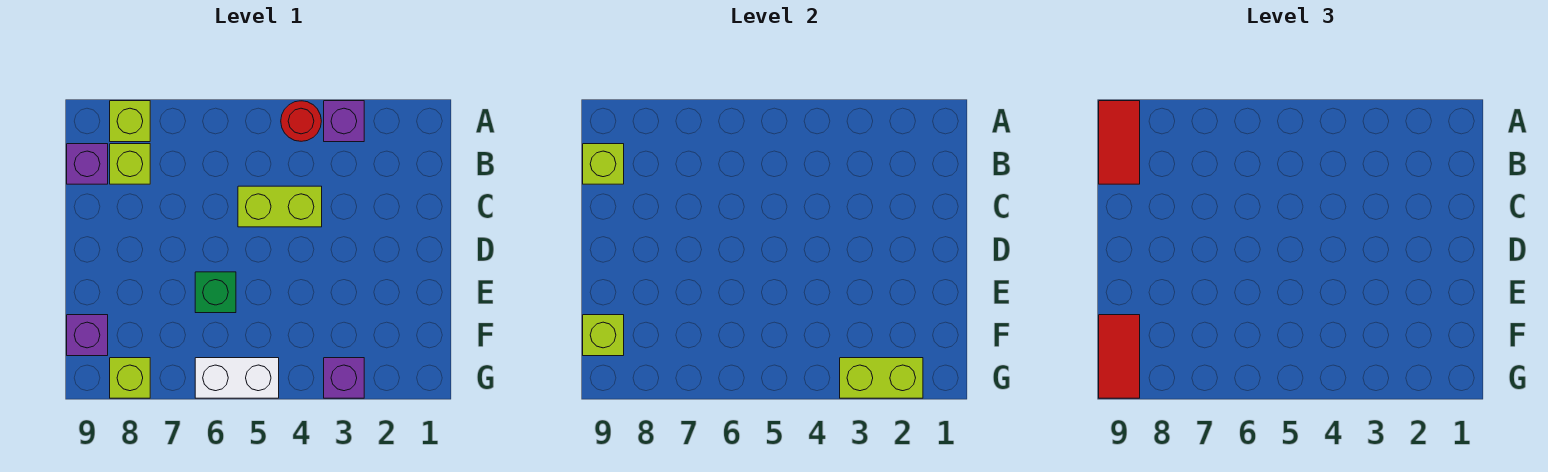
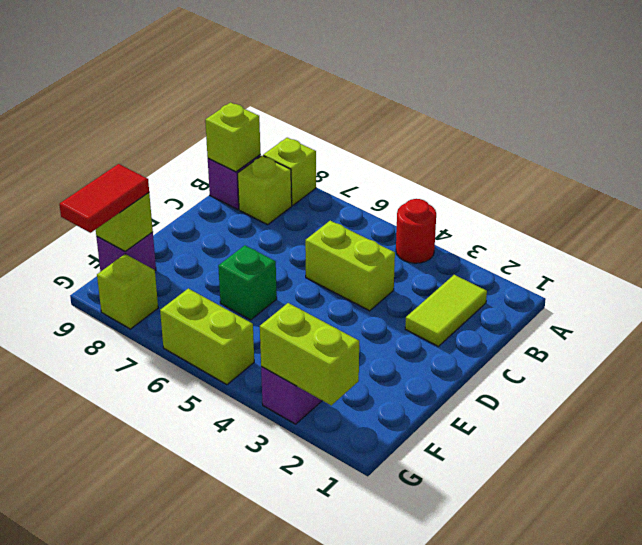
purple brick A3 level 1 -> none
red tile A9:B9 level 3 -> none
none -> lime tile B2:C2 level 1
white brick G5:G6 level 1 -> lime brick G5:G6 level 1

